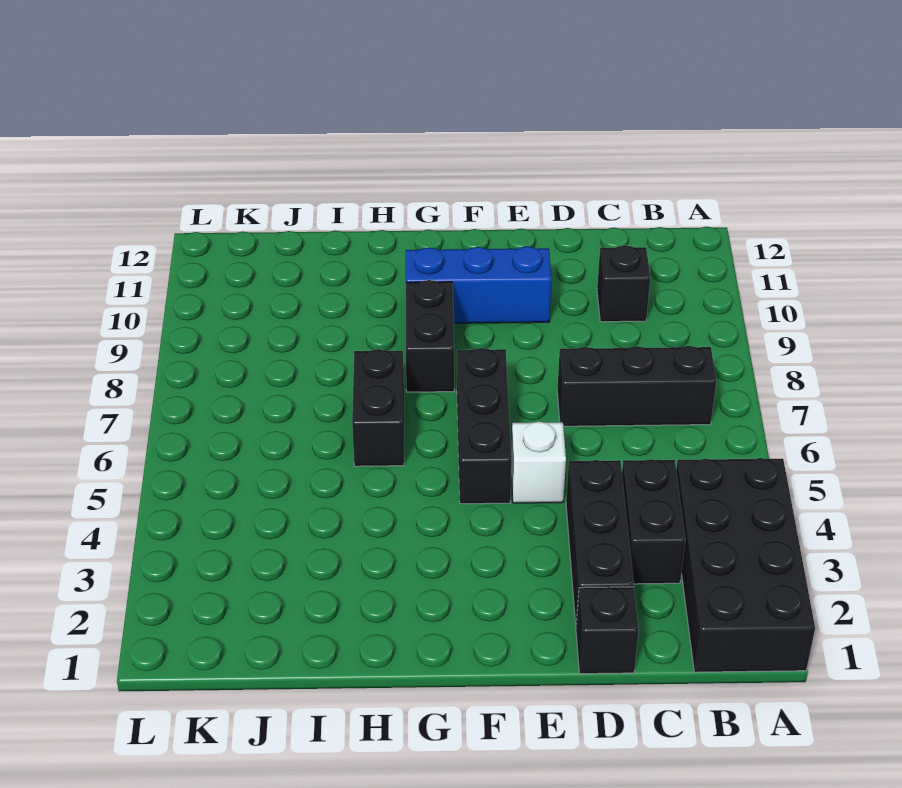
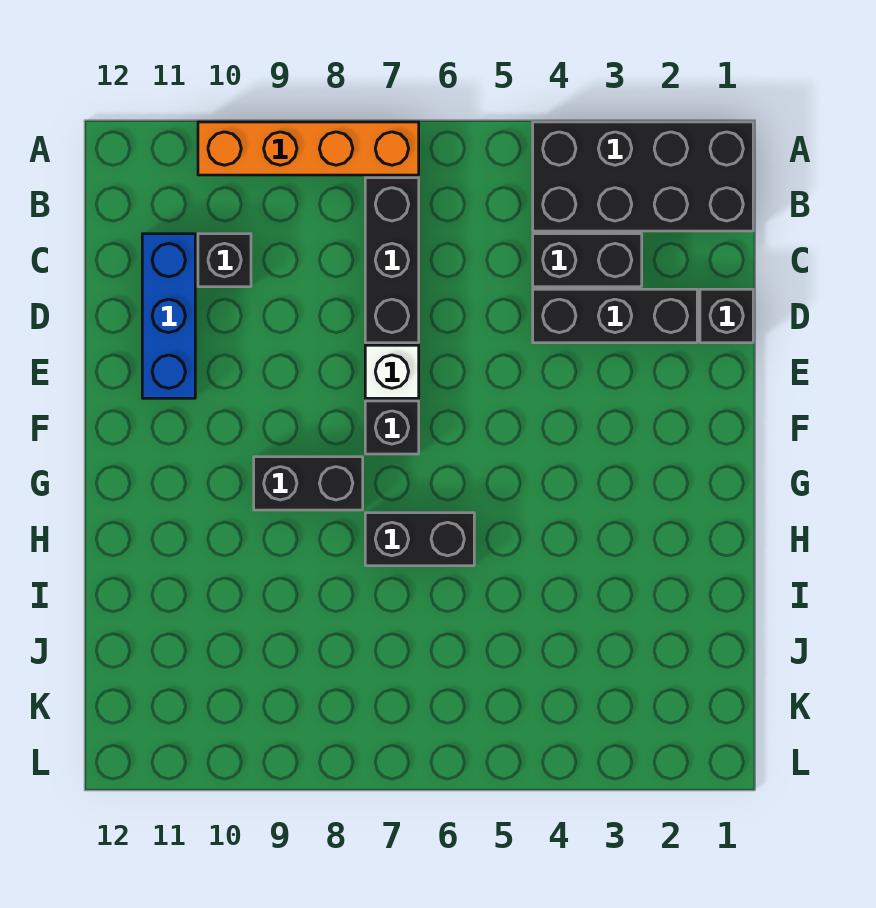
none -> orange brick A7:A10 level 1
white brick E5 level 1 -> white brick E7 level 1
blue brick E10:G10 level 1 -> blue brick C11:E11 level 1
black brick F5:F7 level 1 -> black brick F7 level 1

